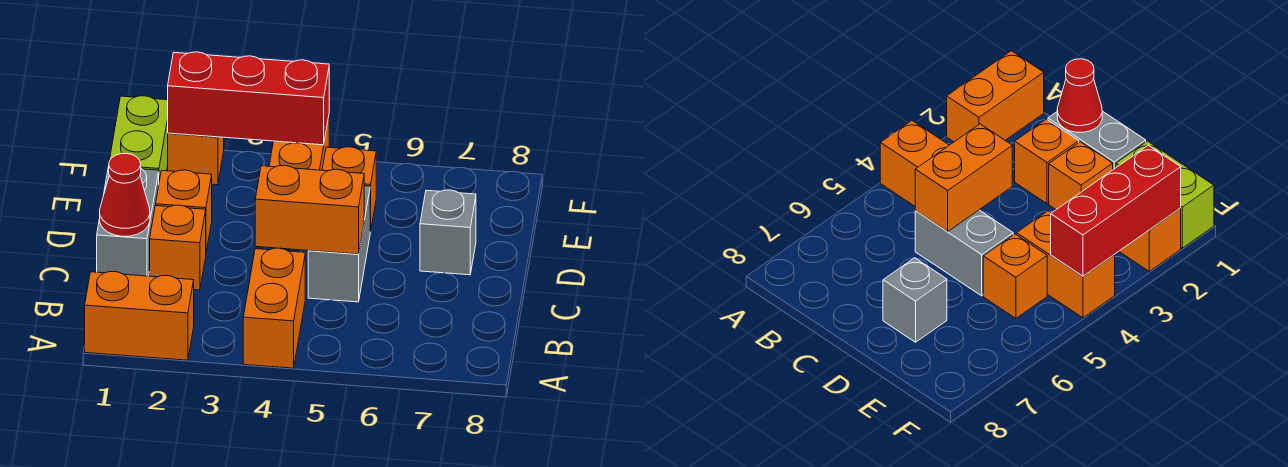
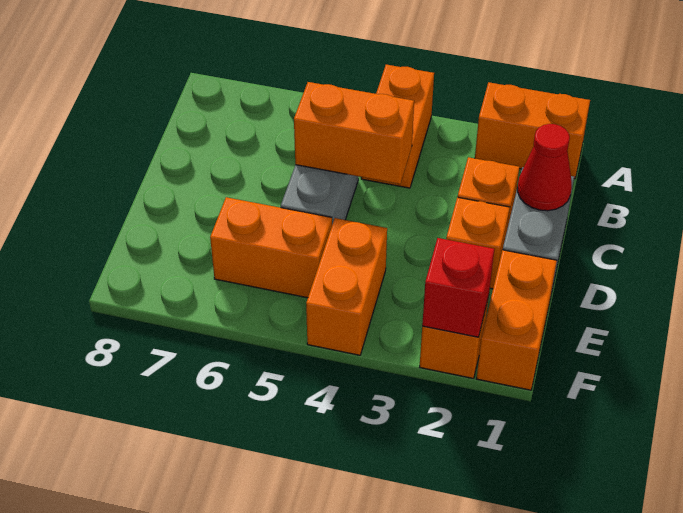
grey brick D7 level 1 -> none
lime brick E1:F1 level 1 -> orange brick E1:F1 level 1
orange brick E5 level 1 -> orange brick E5:E6 level 1
red brick F2:F4 level 2 -> red brick F2 level 2

